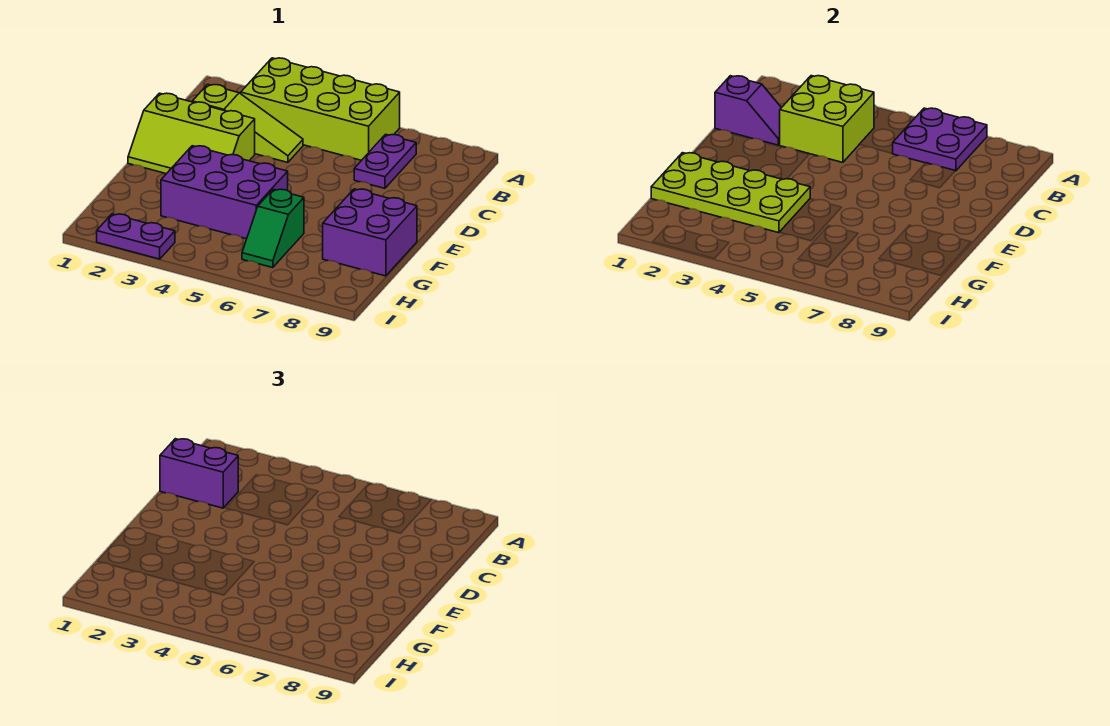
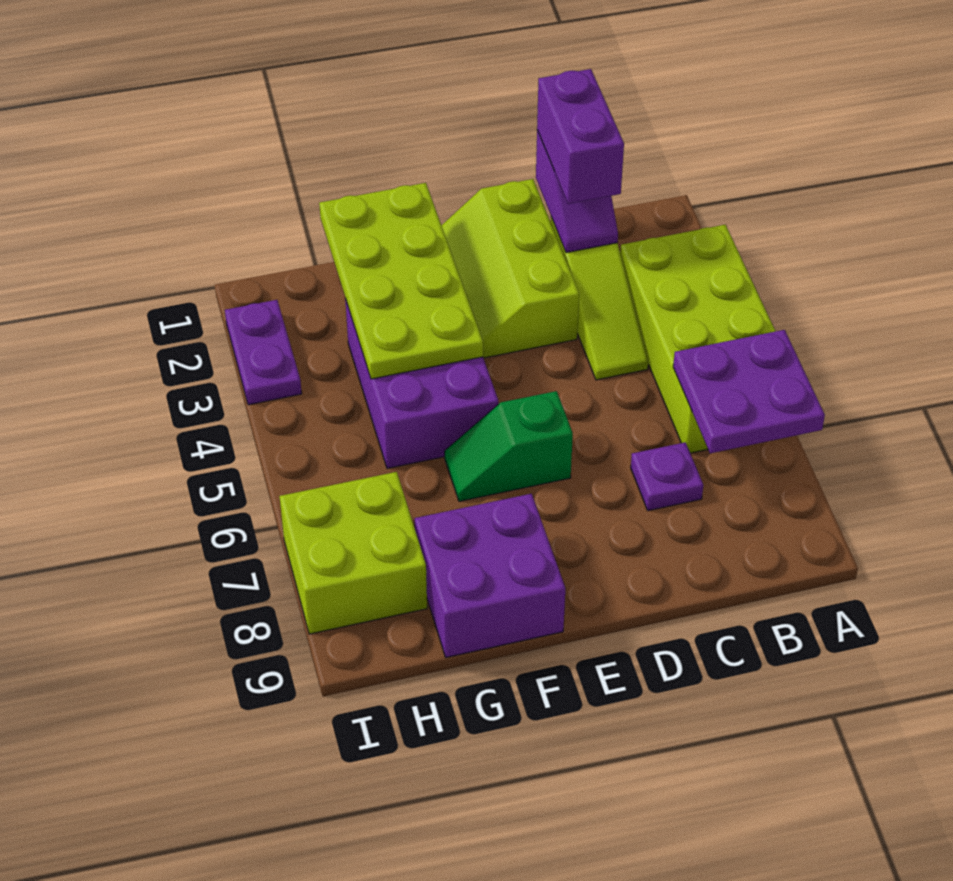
lime brick B3:C4 level 2 -> lime brick H7:I8 level 1
purple plate B7:C7 level 1 -> purple plate C7 level 1
green slope G6:H6 level 1 top G -> green slope E6:F6 level 1 top E

